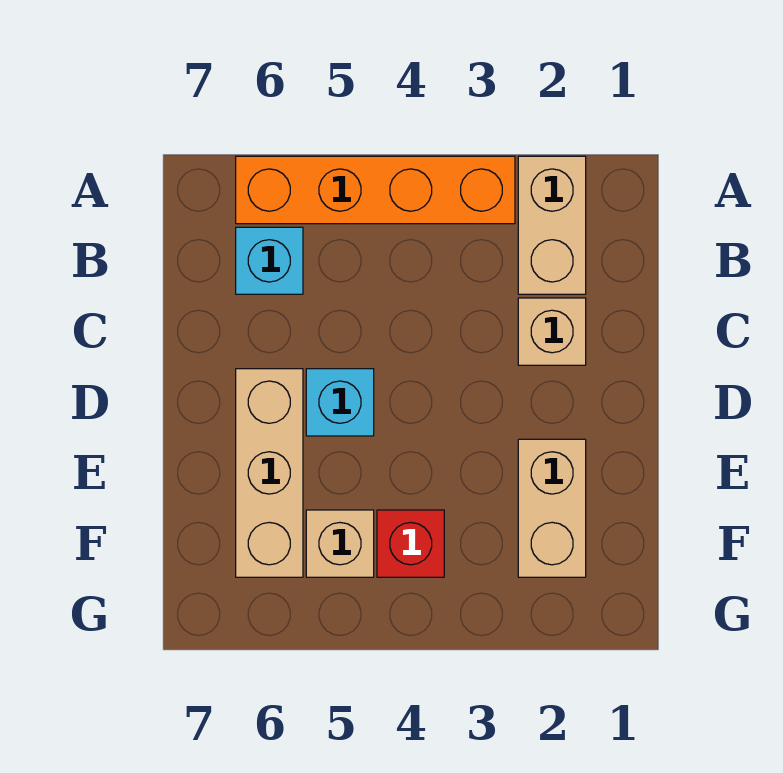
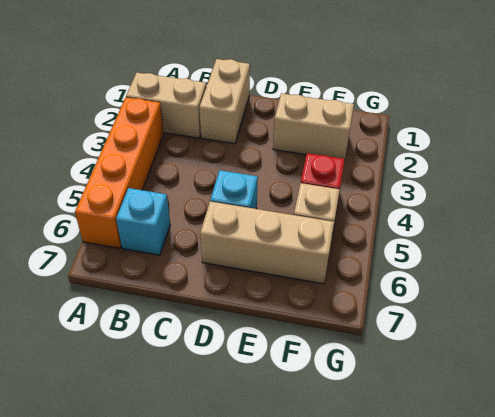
tan brick C2 level 1 -> tan brick C1:C2 level 1

